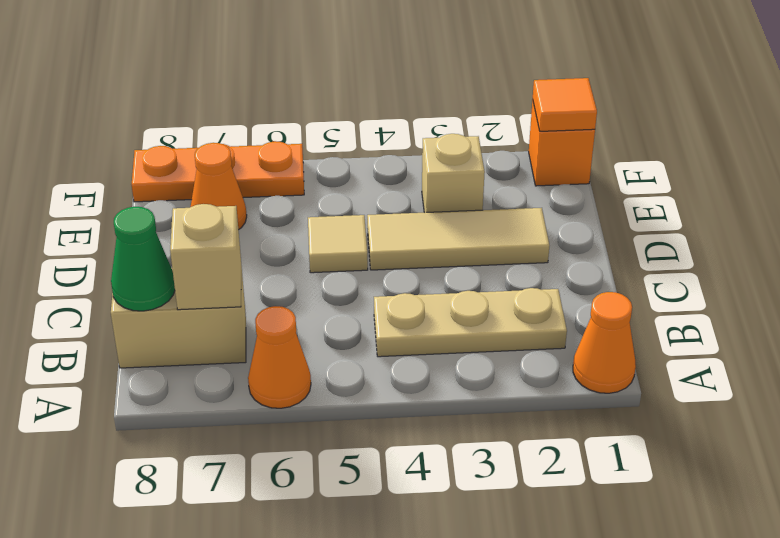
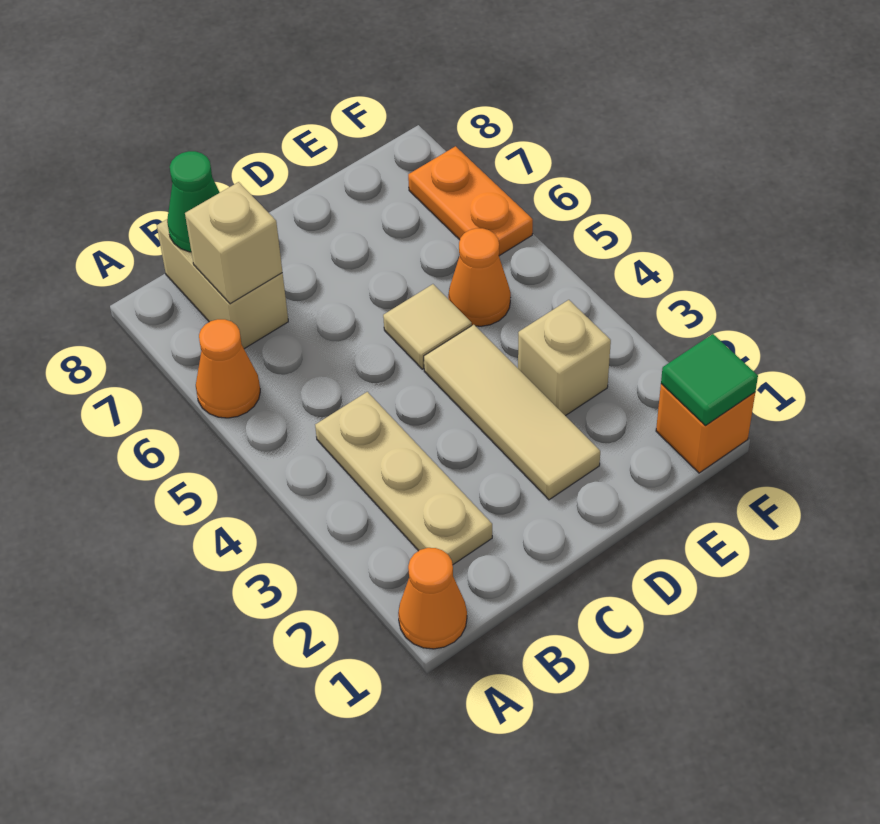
orange cone E7 level 1 -> orange cone E5 level 1
orange tile F1 level 2 -> green tile F1 level 2
orange plate F6:F8 level 1 -> orange plate F6:F7 level 1

